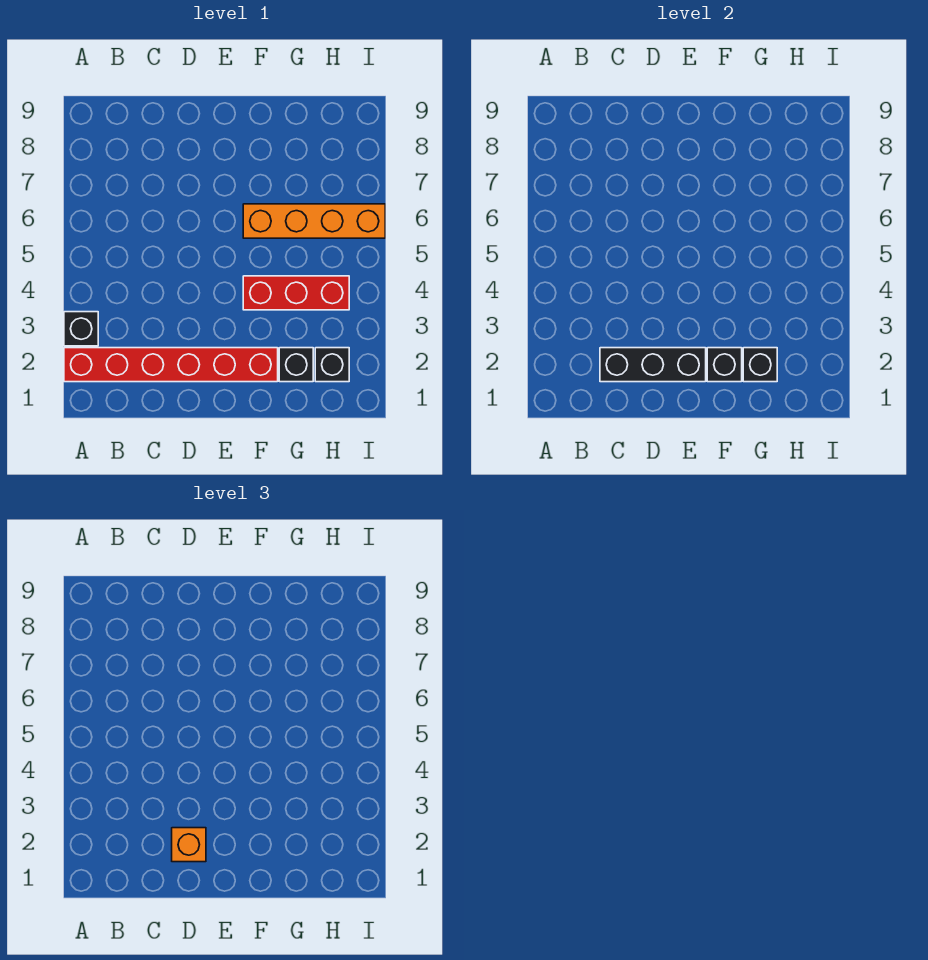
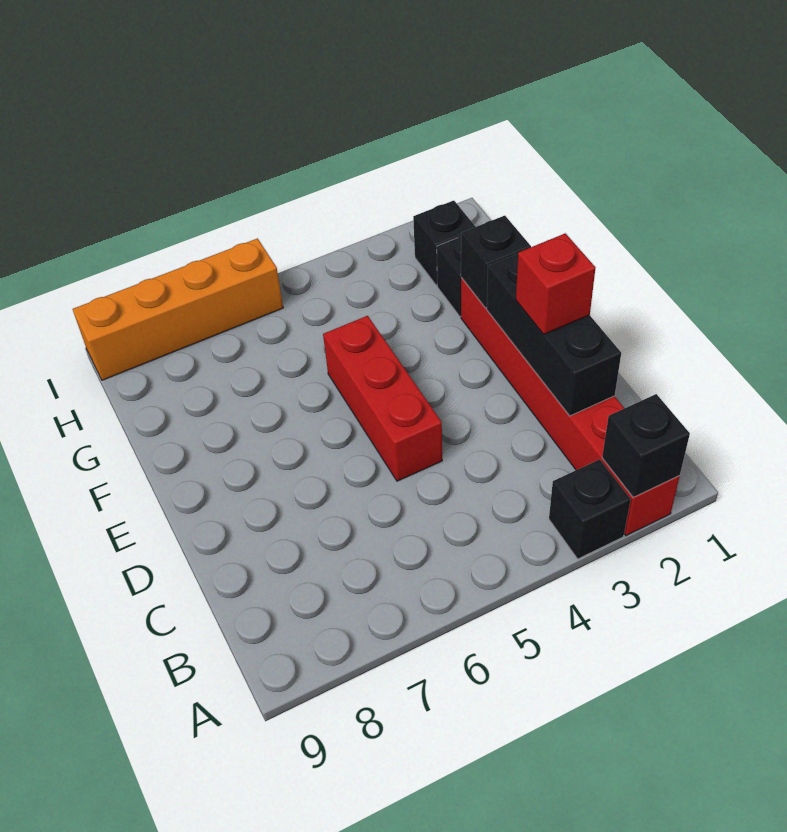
orange brick D2 level 3 -> red brick D2 level 3
red brick F4:H4 level 1 -> red brick D5:F5 level 1
orange brick F6:I6 level 1 -> orange brick I6:I9 level 1
black brick G2 level 2 -> black brick A2 level 2

